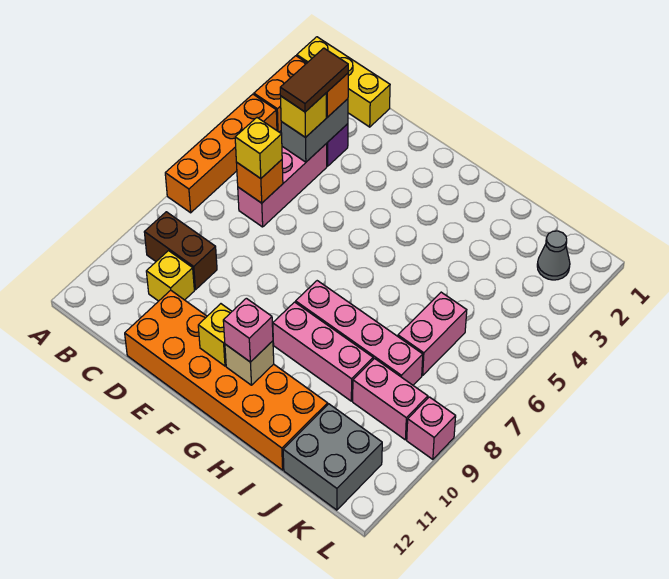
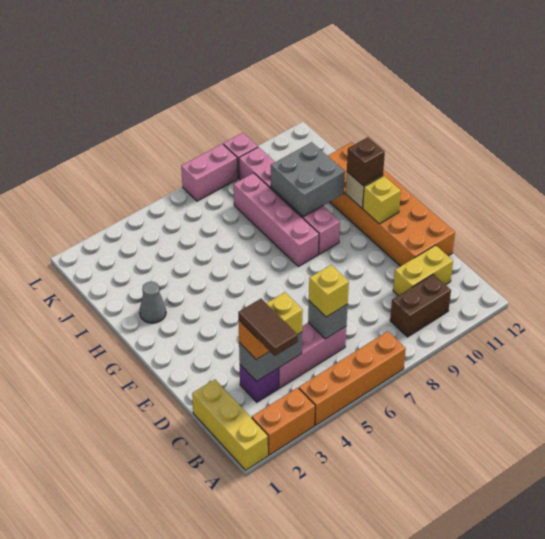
brown brick B9:C9 level 1 -> brown brick B9:B10 level 1
brown tile C3:C4 level 4 -> brown tile B3:C3 level 4
orange brick C6 level 2 -> grey brick C6 level 2
yellow brick C10 level 1 -> yellow brick C10:C11 level 1
pink brick G11 level 3 -> brown brick G11 level 3
pink brick J6:J7 level 1 -> pink brick L7:L8 level 1
grey brick J11:K12 level 1 -> grey brick H9:I10 level 2
grey cone K2 level 1 -> grey cone H2 level 1

